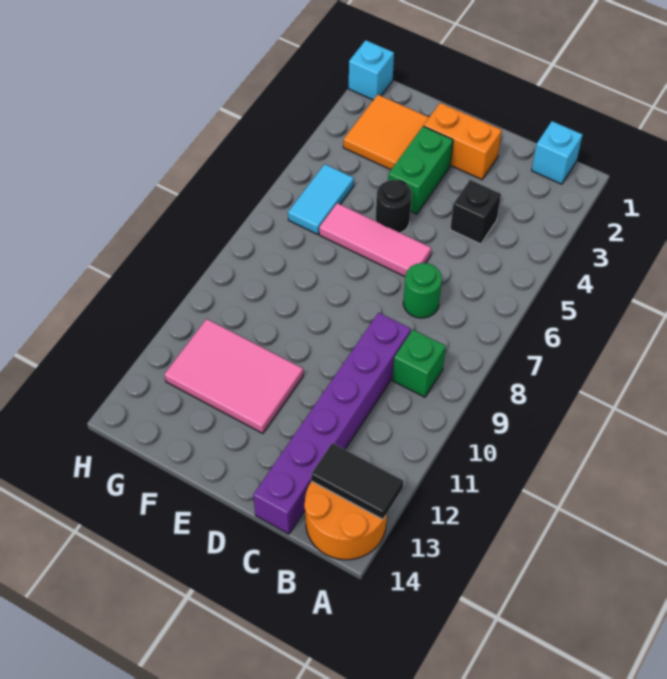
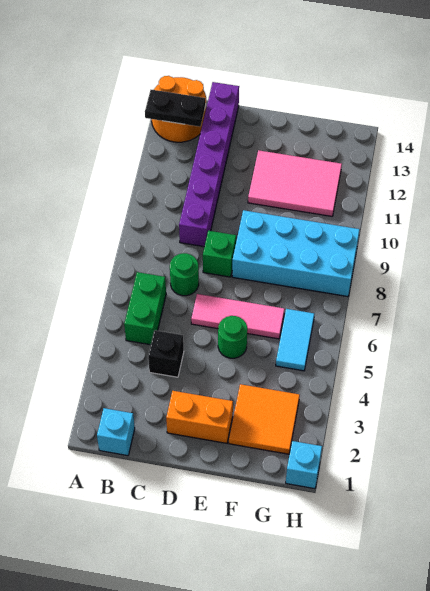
black tile A13:B13 level 2 -> black plate A13:B13 level 2
green brick B9 level 1 -> green brick D8 level 1
green brick E3:E4 level 1 -> green brick B5:B6 level 1
black round brick E5 level 1 -> green round brick E5 level 1
none -> cyan brick E8:H9 level 1

